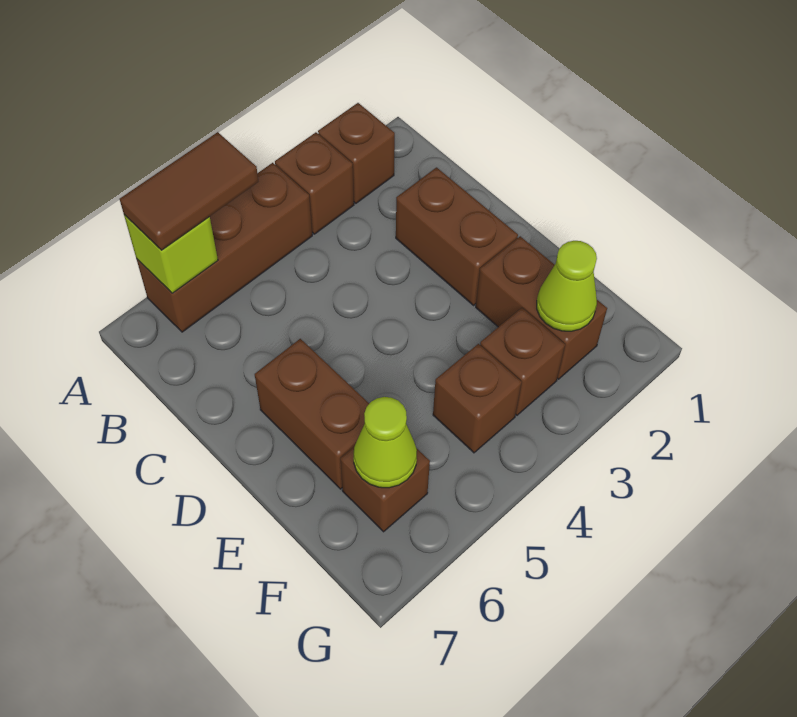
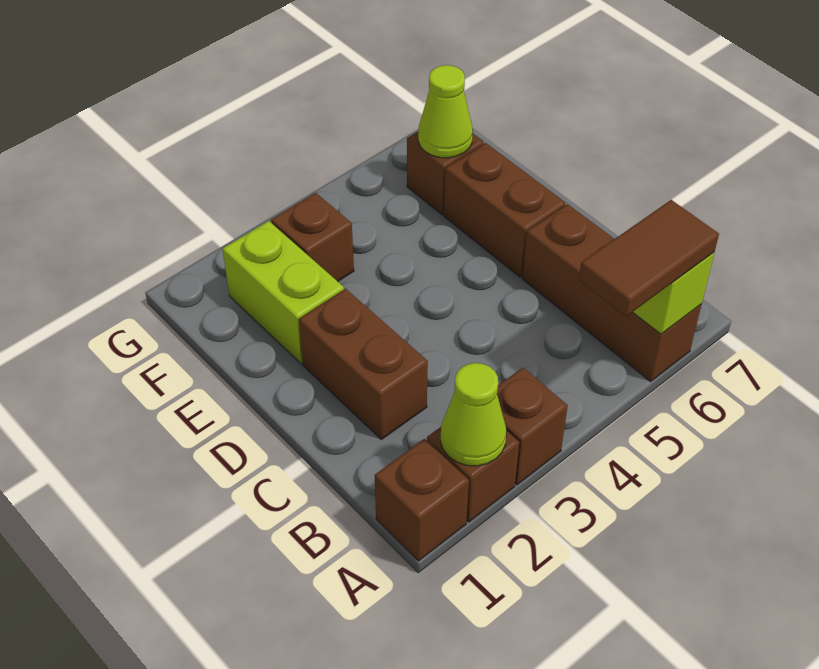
brown brick A4:A6 level 1 -> brown brick A6:C6 level 1
brown brick E2:F2 level 1 -> lime brick E2:F2 level 1
lime cone F2 level 2 -> lime cone A2 level 2
brown brick F4 level 1 -> brown brick A1 level 1

